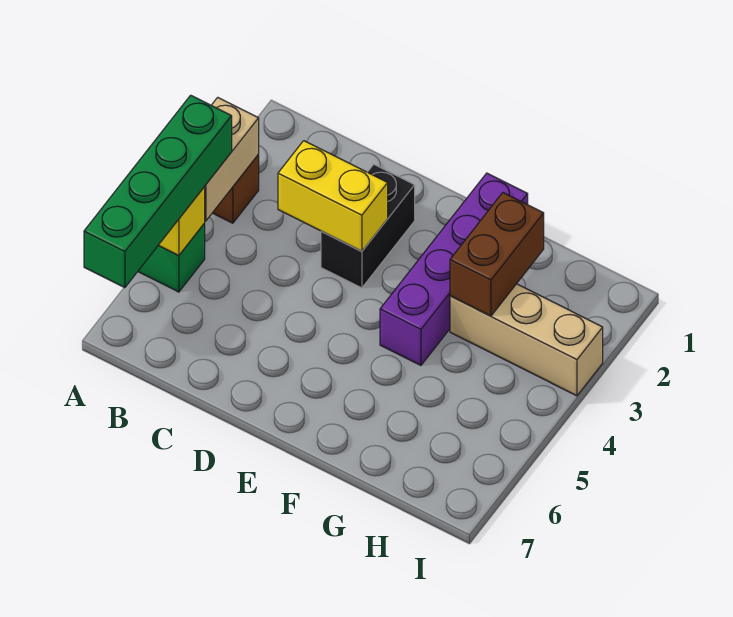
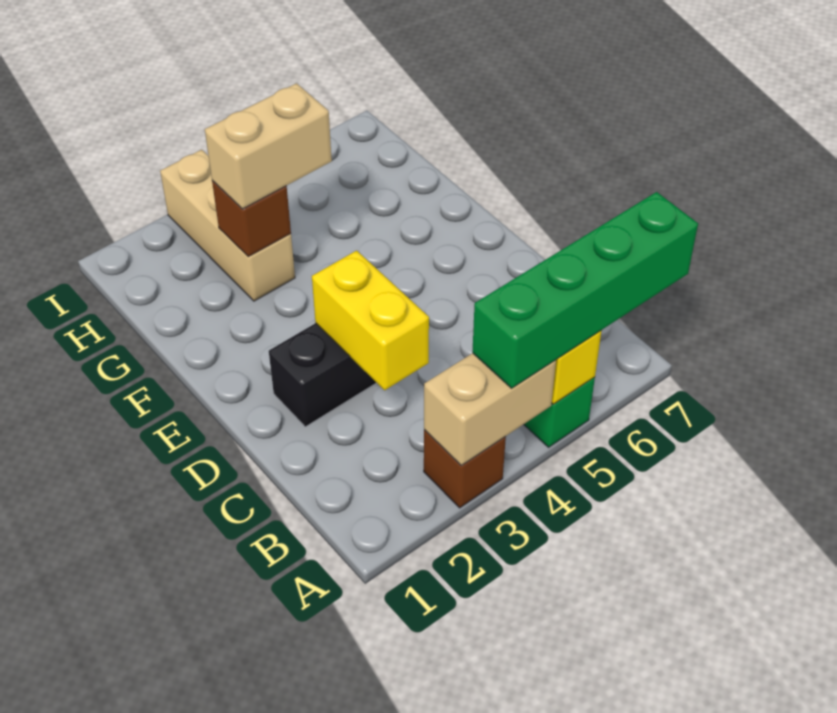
purple brick F1:F4 level 1 -> none
brown brick G2:G3 level 2 -> brown brick G3 level 2
none -> tan brick G3:G4 level 3

